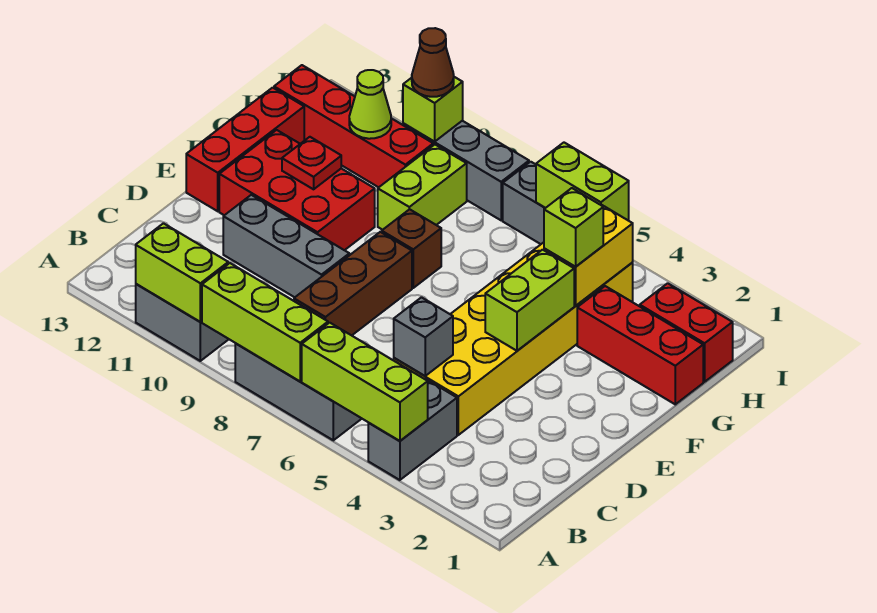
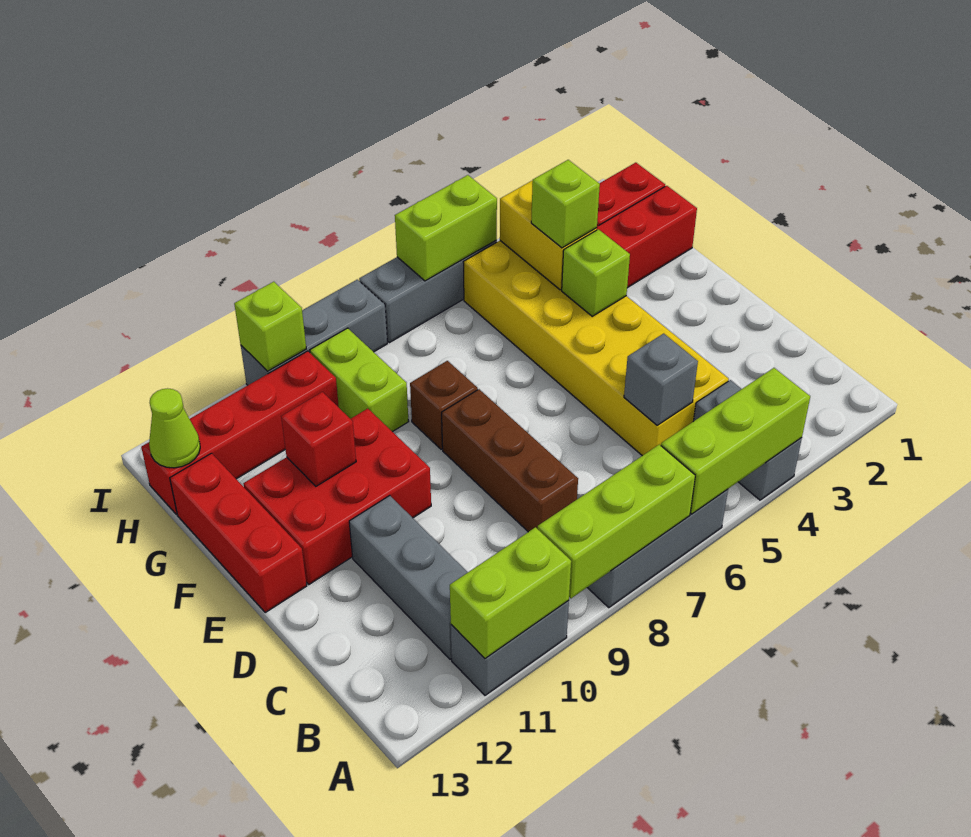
grey brick D9:D11 level 1 -> grey brick B11:D11 level 1
lime brick E4:F4 level 2 -> lime brick F4 level 2
red plate F11 level 2 -> red brick F11 level 2
lime cone H11 level 2 -> lime cone H13 level 2
brown cone I10 level 3 -> none

